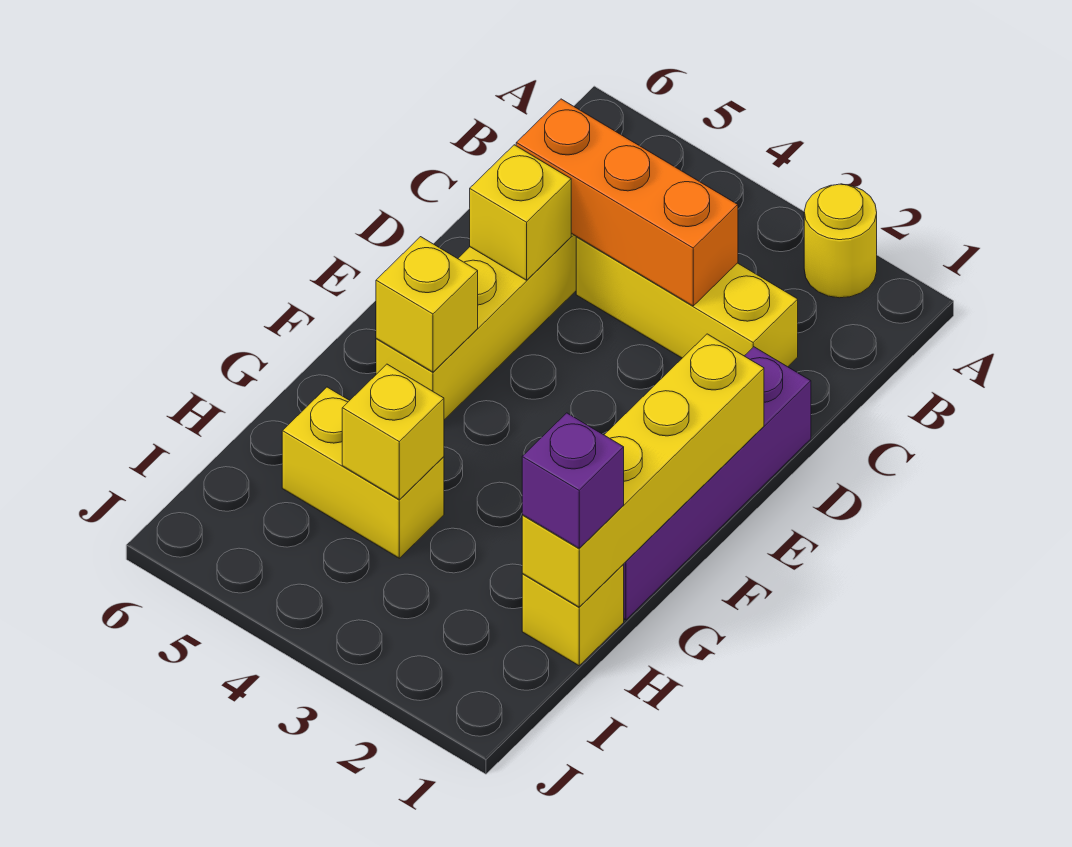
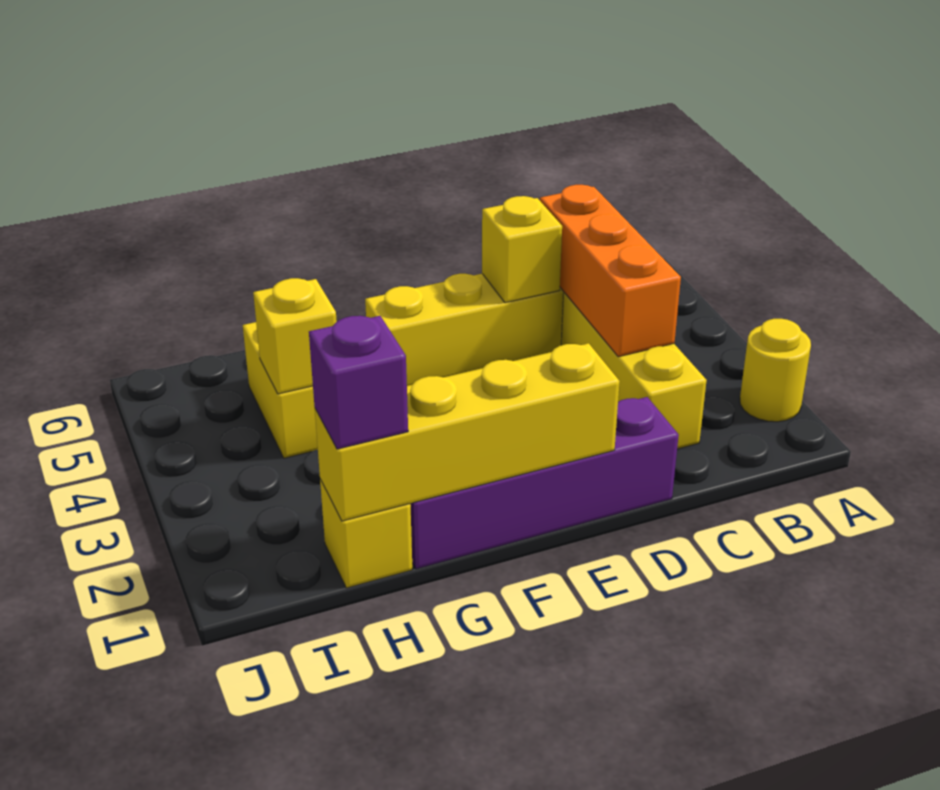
yellow brick F5 level 2 -> none

